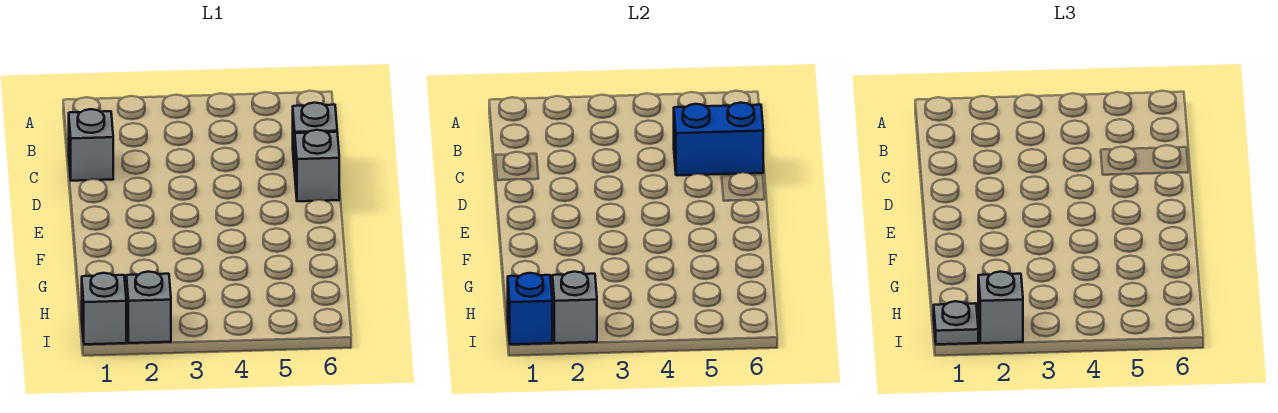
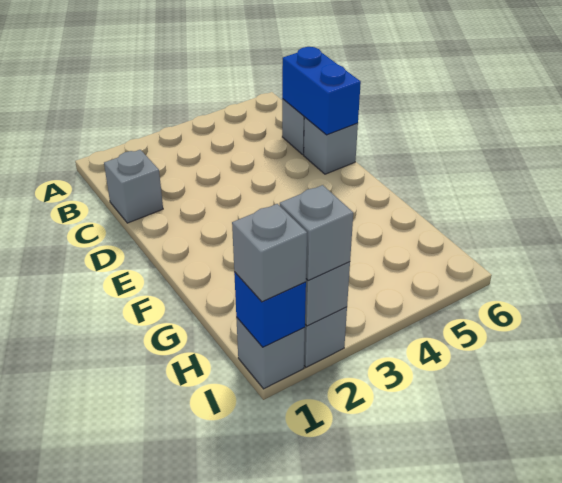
blue brick C5:C6 level 2 -> blue brick C6:D6 level 2
grey plate I1 level 3 -> grey brick I1 level 3

